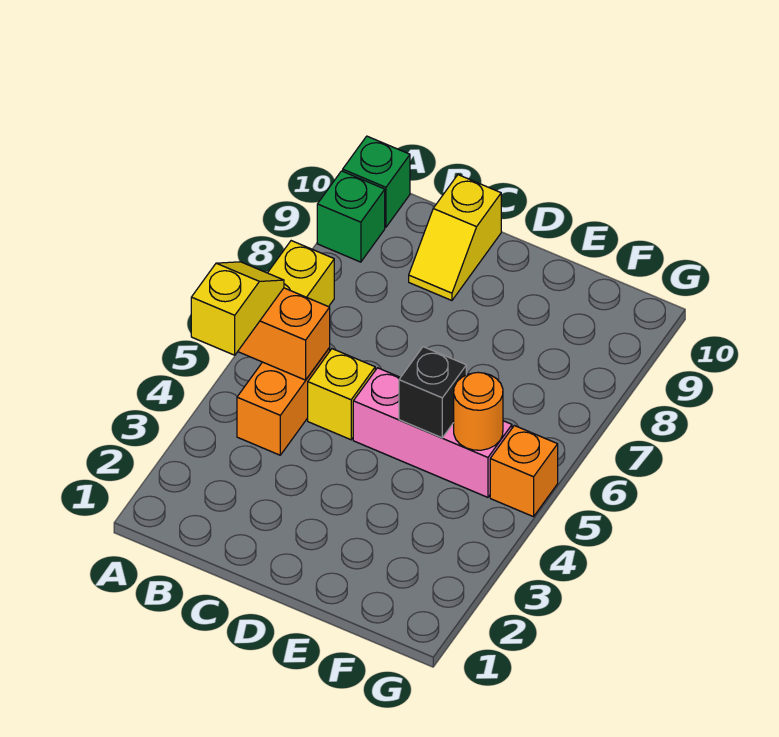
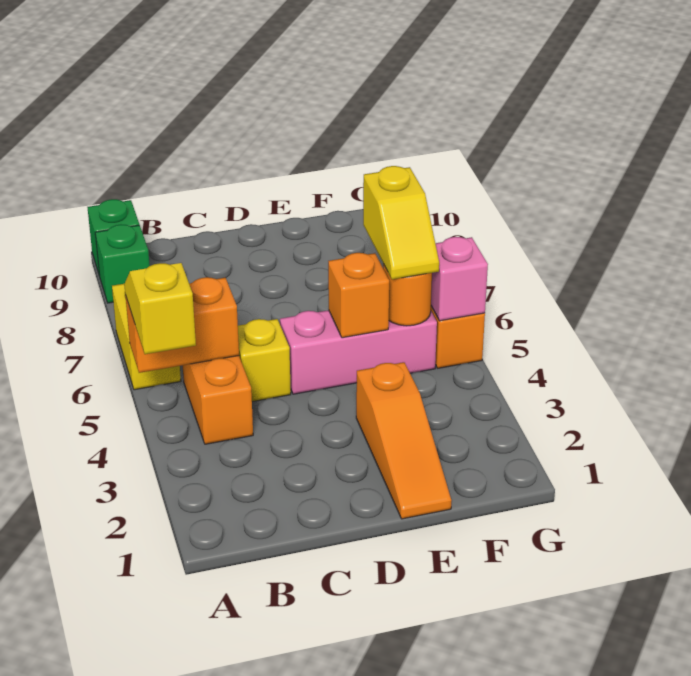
yellow slope C9:C10 level 1 top 10 -> yellow slope F5:F6 level 3 top 6
none -> orange slope E1:E3 level 1 top 3
black brick E5 level 2 -> orange brick E5 level 2
none -> pink brick G5 level 2

